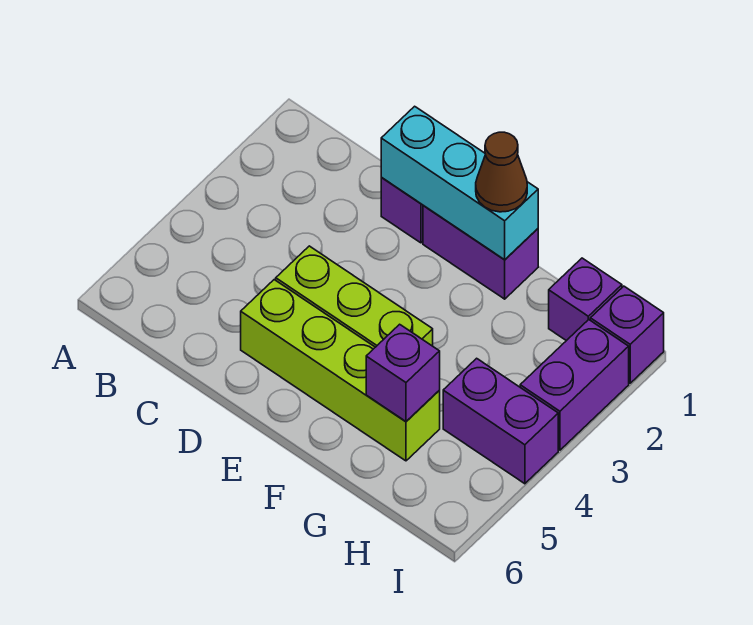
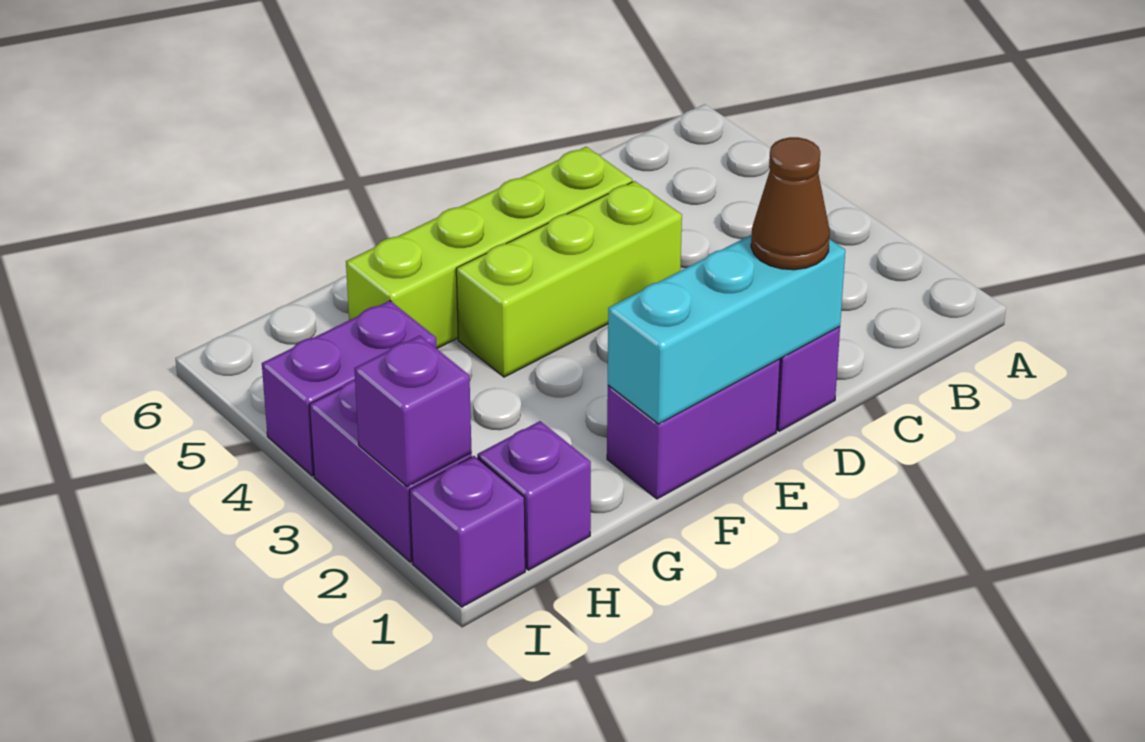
brown cone F1 level 3 -> brown cone D1 level 3
purple brick G5 level 2 -> purple brick I2 level 2

